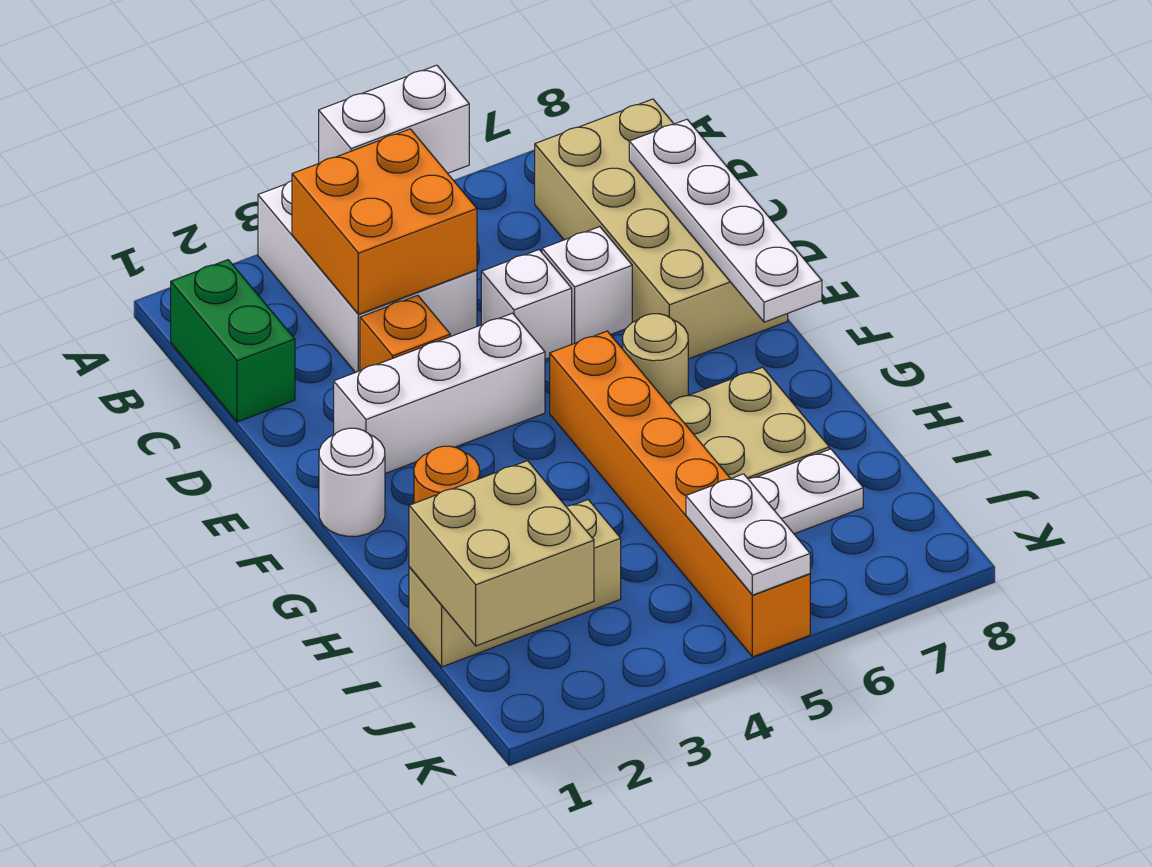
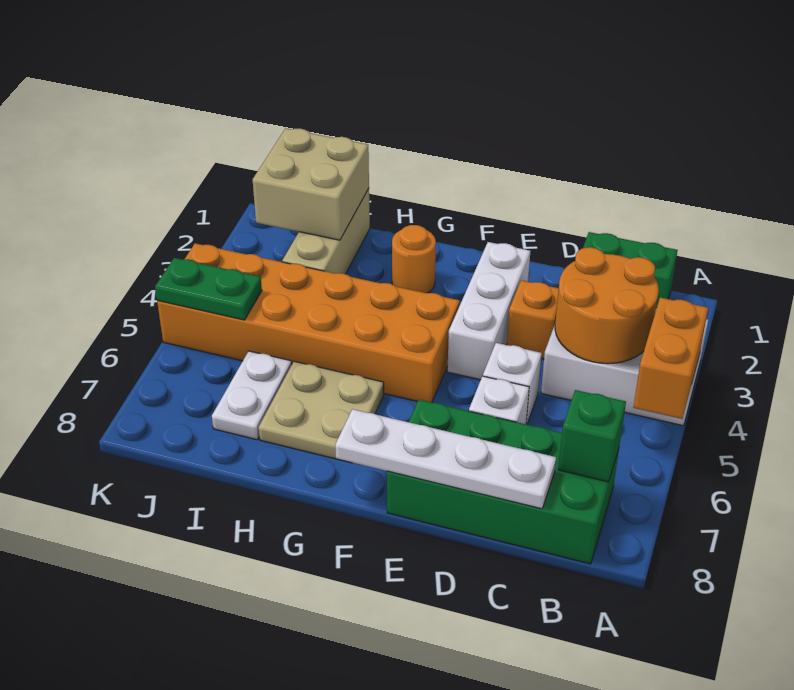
white brick A4:A5 level 2 -> orange brick A4:A5 level 2
orange brick B3:C4 level 2 -> orange round brick B3:C4 level 2
tan brick B7:E8 level 1 -> green brick B7:E8 level 1
none -> green brick B7 level 2
white round brick F1 level 1 -> none
orange brick F5:K5 level 1 -> orange brick F4:K5 level 1
tan round brick F6 level 1 -> none
white plate J5:K5 level 2 -> green plate J5:K5 level 2

